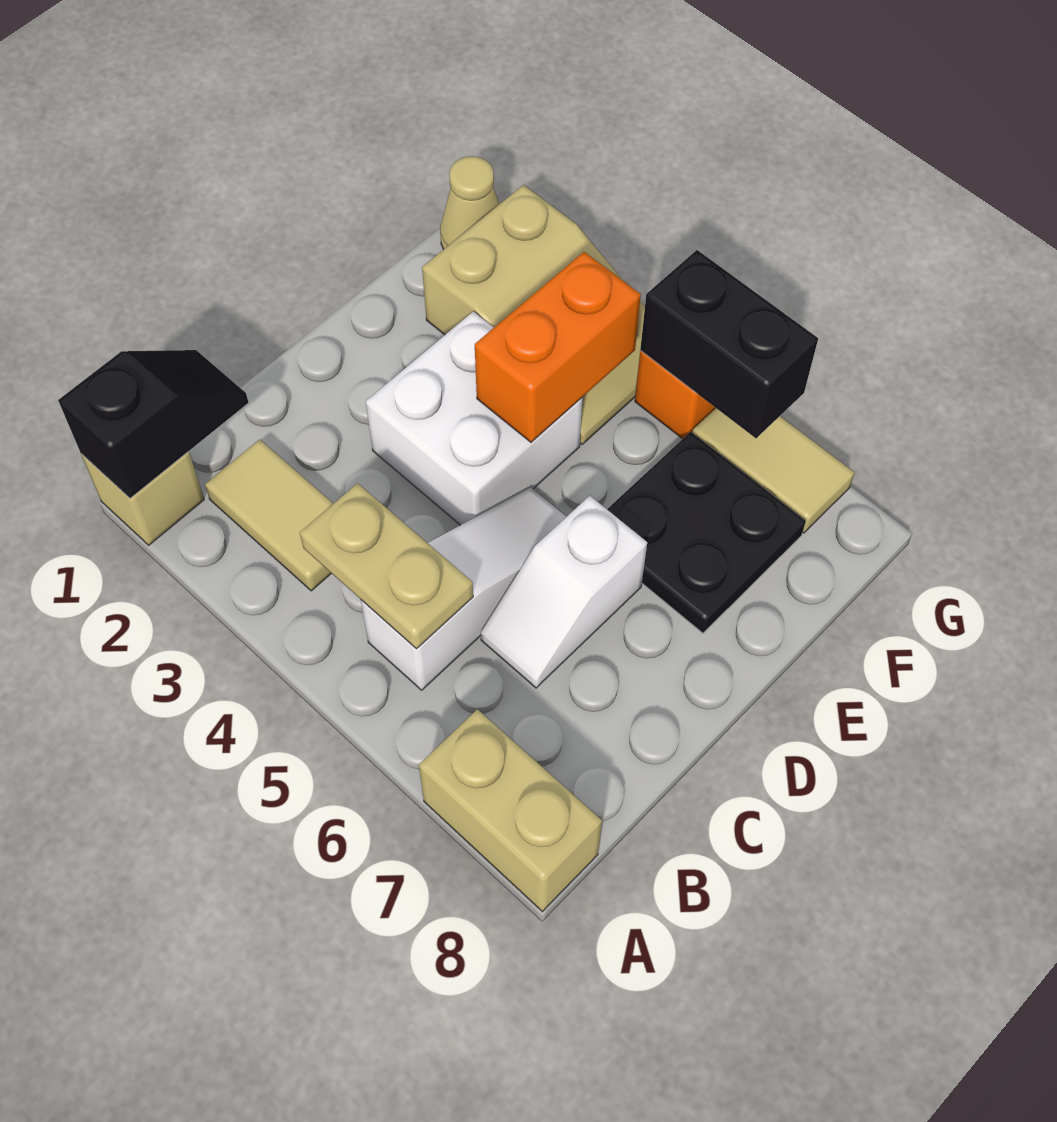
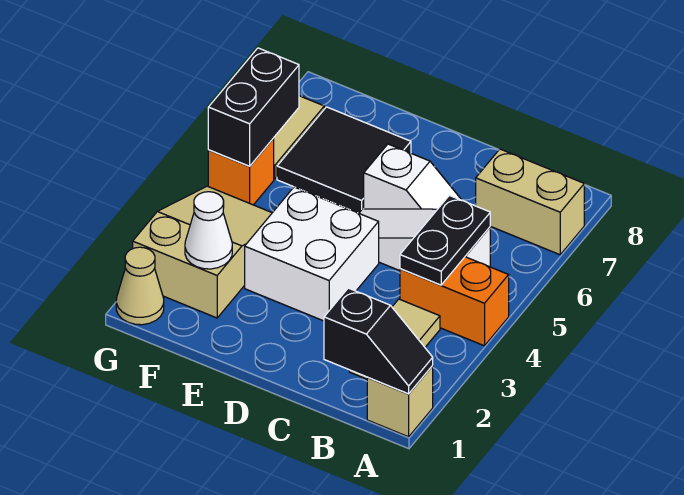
black slope A1:B1 level 2 top A -> black slope A1:B1 level 2 top B
tan brick A7:A8 level 1 -> tan brick A7:B7 level 1
tan plate B4:B5 level 2 -> black plate B4:B5 level 2
orange brick E4:F4 level 2 -> orange brick A4:B4 level 1
black plate E6:F7 level 1 -> black tile E6:F7 level 1
none -> white cone F2 level 2

